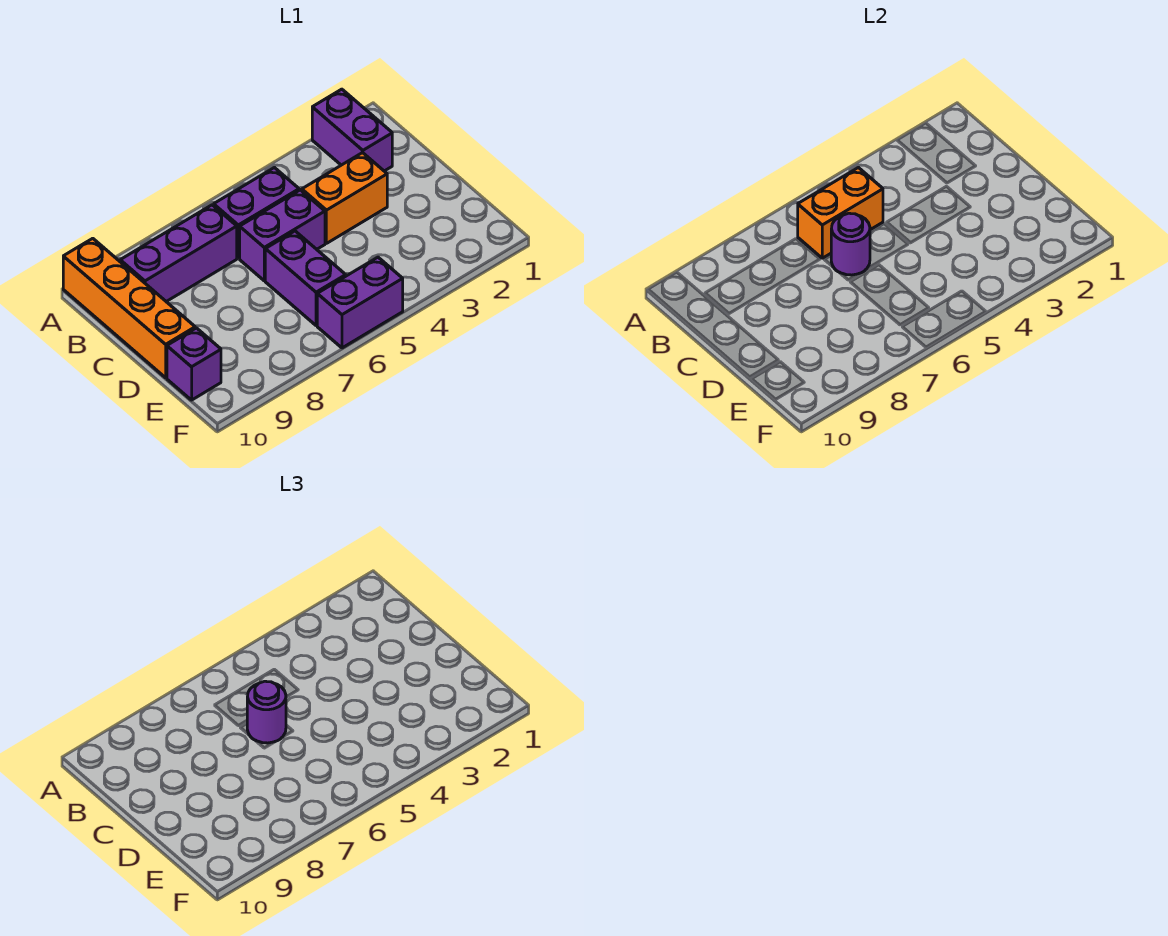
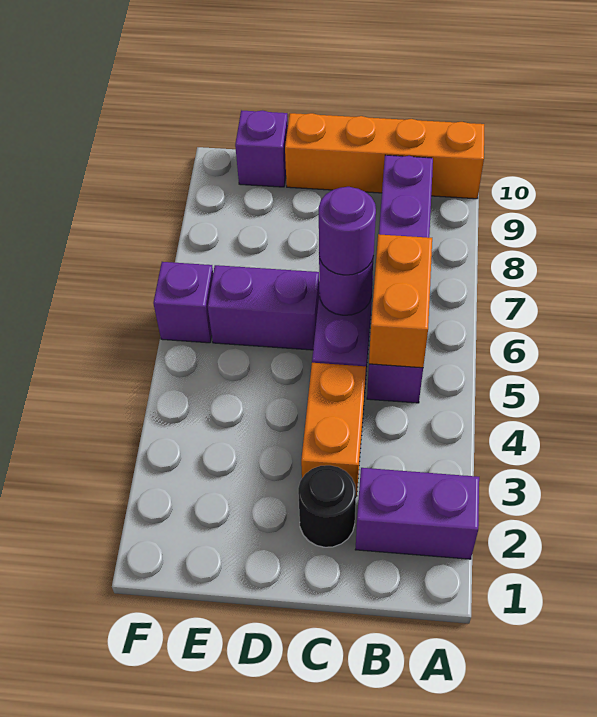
none -> black round brick C2 level 1
purple brick F5:F6 level 1 -> purple brick F6 level 1

